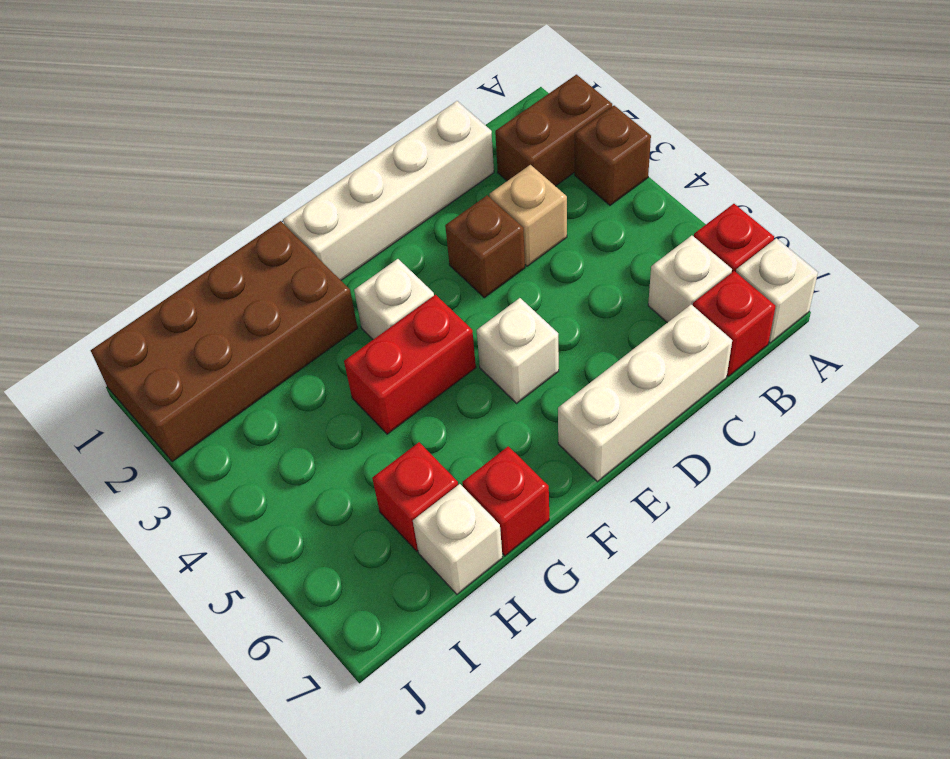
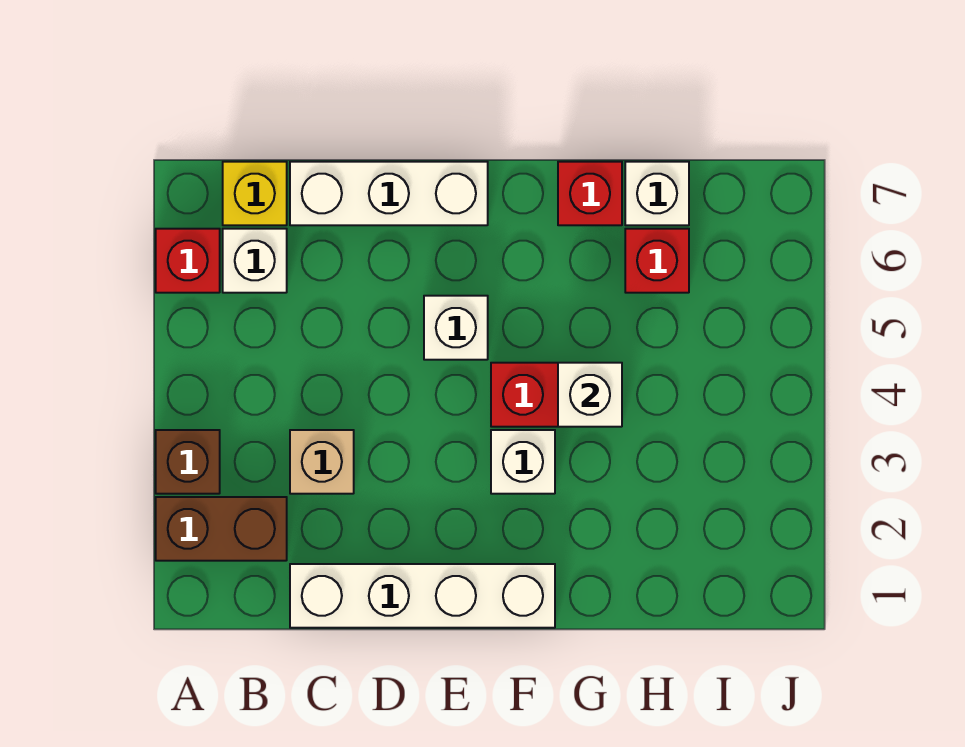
white brick A7 level 1 -> white brick G4 level 2
red brick B7 level 1 -> yellow brick B7 level 1
brown brick D3 level 1 -> none
brown brick G1:J2 level 1 -> none

